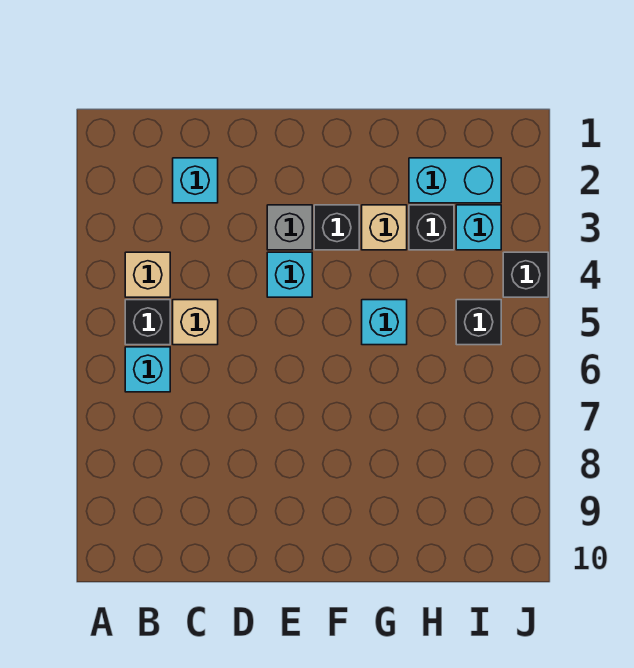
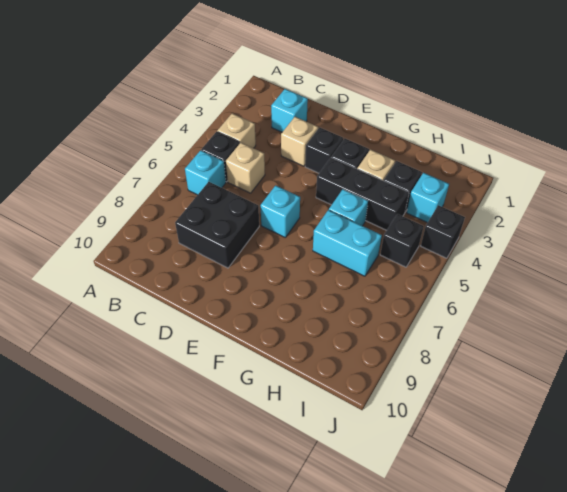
none -> black brick C7:D8 level 1
none -> tan brick D3 level 1
grey brick E3 level 1 -> black brick E3 level 1
cyan brick E4 level 1 -> cyan brick E6 level 1
none -> black brick F4:H4 level 1
cyan brick H2:I2 level 1 -> cyan brick G6:H6 level 1

